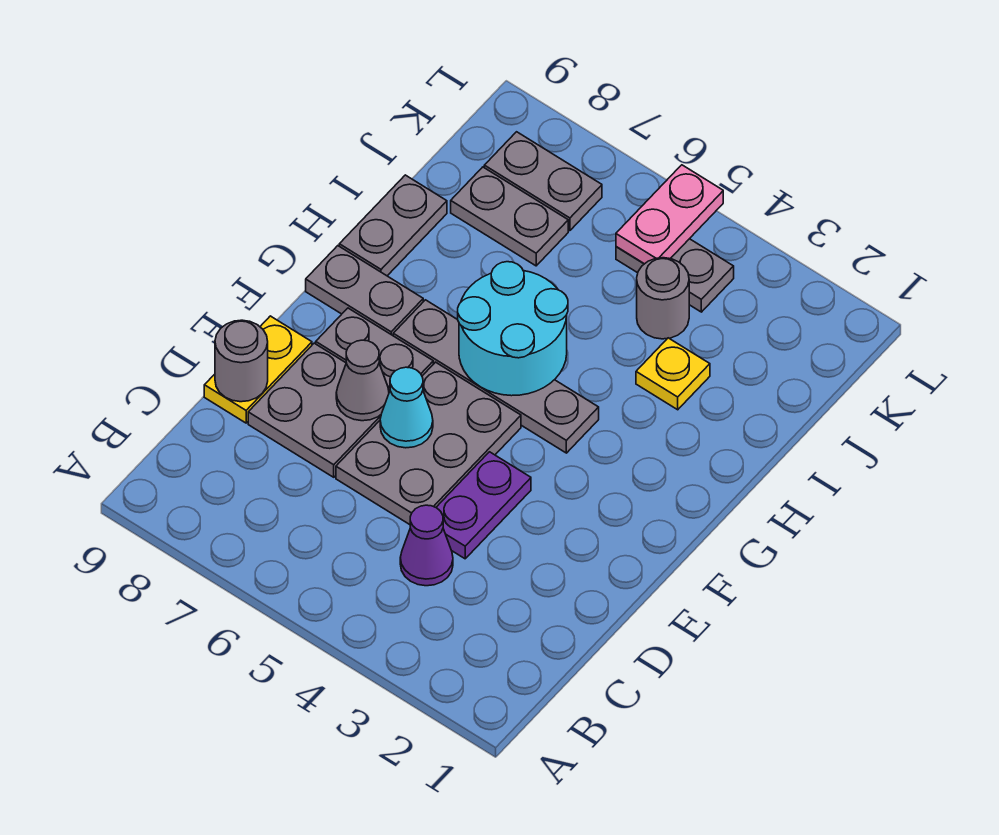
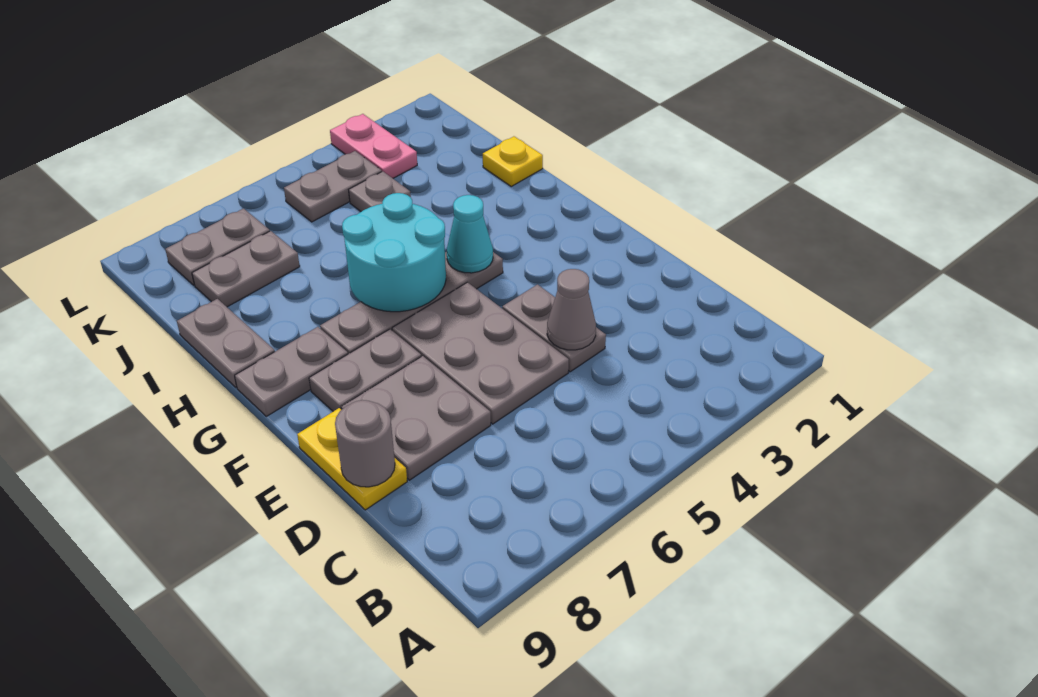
purple cone C4 level 1 -> none
purple plate D4:E4 level 1 -> grey plate D4:E4 level 1
cyan cone E6 level 2 -> cyan cone G4 level 2
grey cone E7 level 2 -> grey cone D4 level 2
yellow plate I3 level 1 -> yellow plate I1 level 1
grey round brick J4 level 1 -> grey plate J4 level 1
pink plate K5:L5 level 2 -> pink plate K3:L3 level 1

